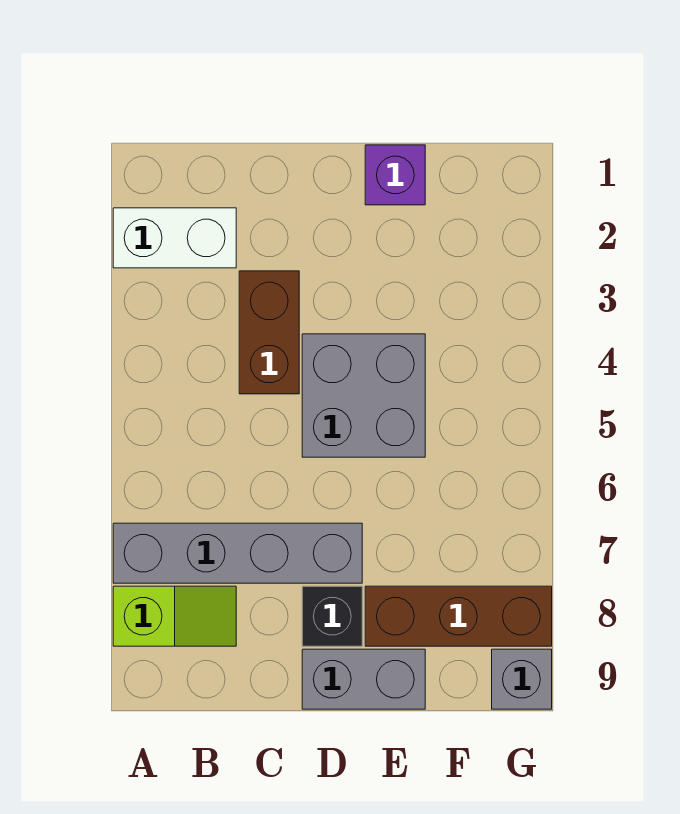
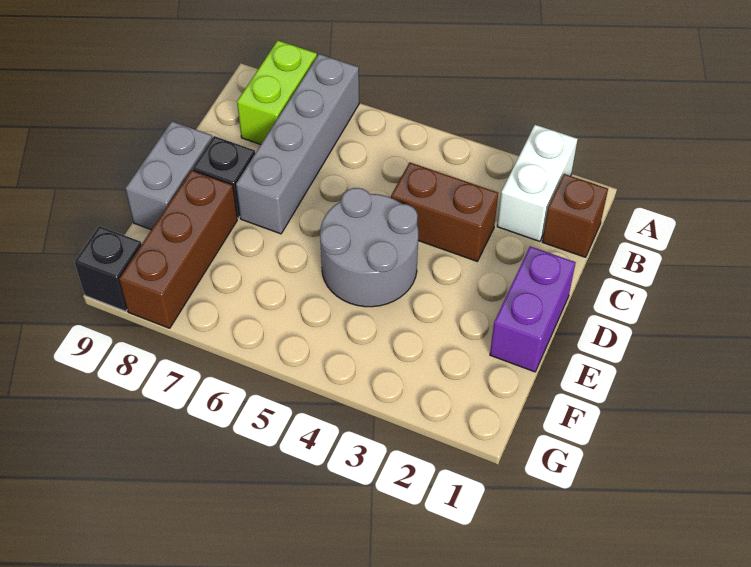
lime slope A8:B8 level 1 top A -> lime brick A8:B8 level 1
none -> brown brick B1 level 1
grey brick D4:E5 level 1 -> grey round brick D4:E5 level 1
purple brick E1 level 1 -> purple brick D1:E1 level 1
grey brick G9 level 1 -> black brick G9 level 1

